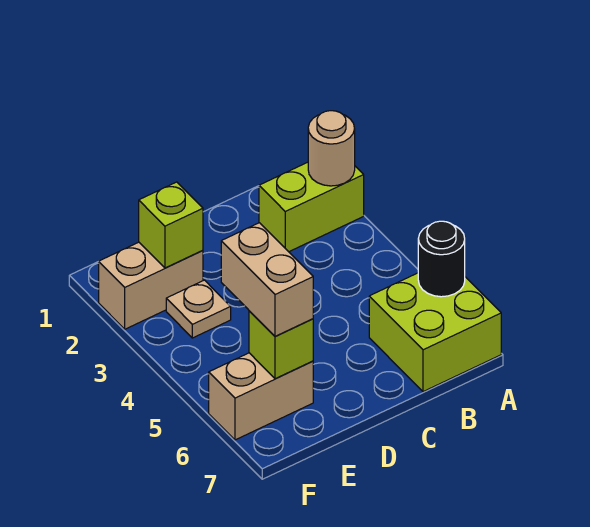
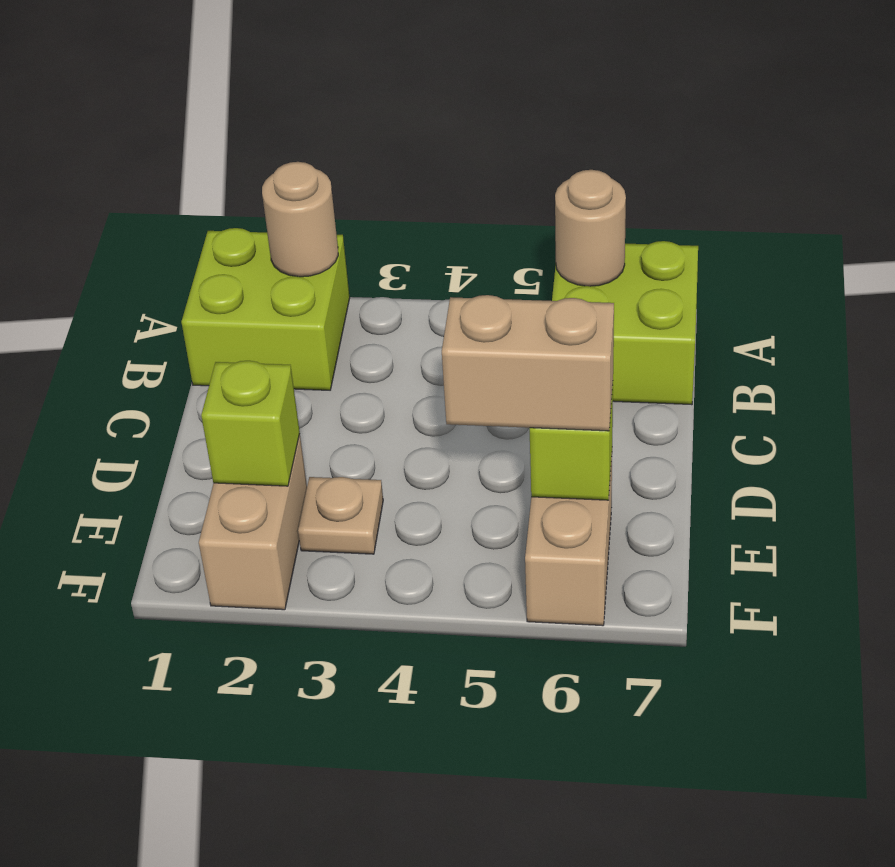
lime brick A2:B2 level 1 -> lime brick A1:B2 level 1
black round brick A6 level 2 -> tan round brick A6 level 2

